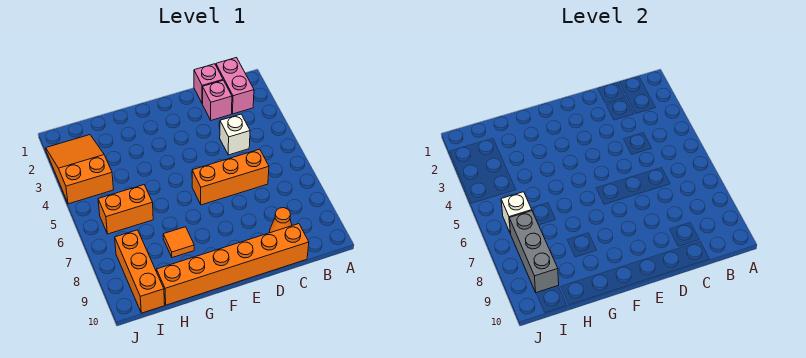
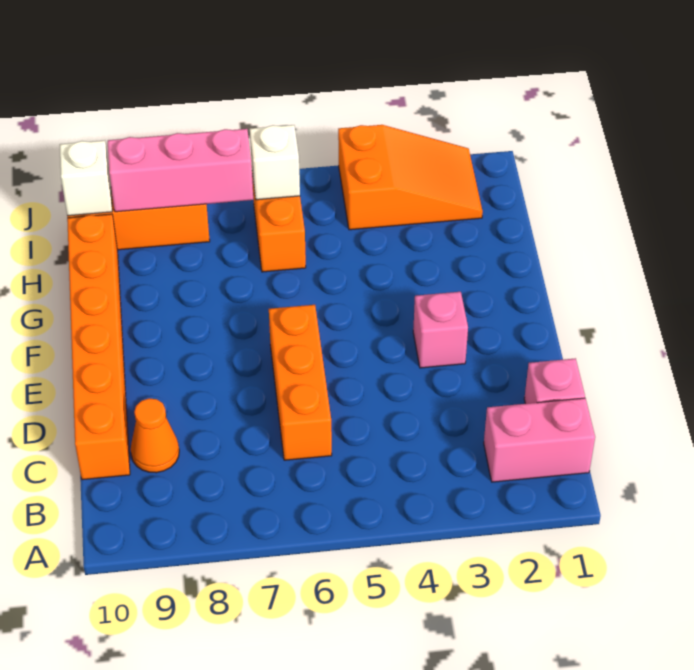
pink brick C2 level 1 -> pink brick E3 level 1
white brick C4 level 1 -> white brick I10 level 2
orange tile G8 level 1 -> none
grey brick I7:I9 level 2 -> pink brick I7:I9 level 2

